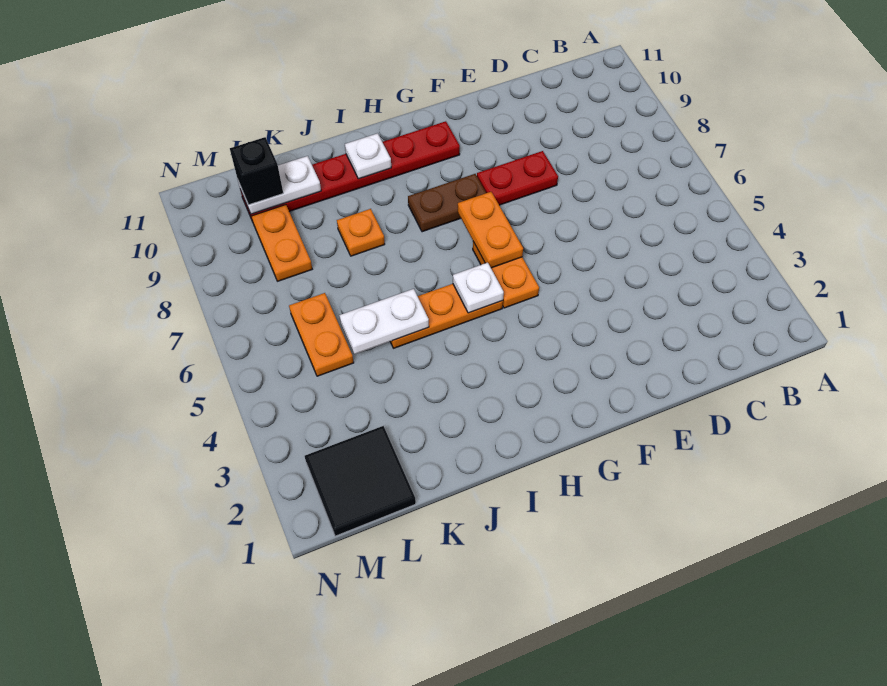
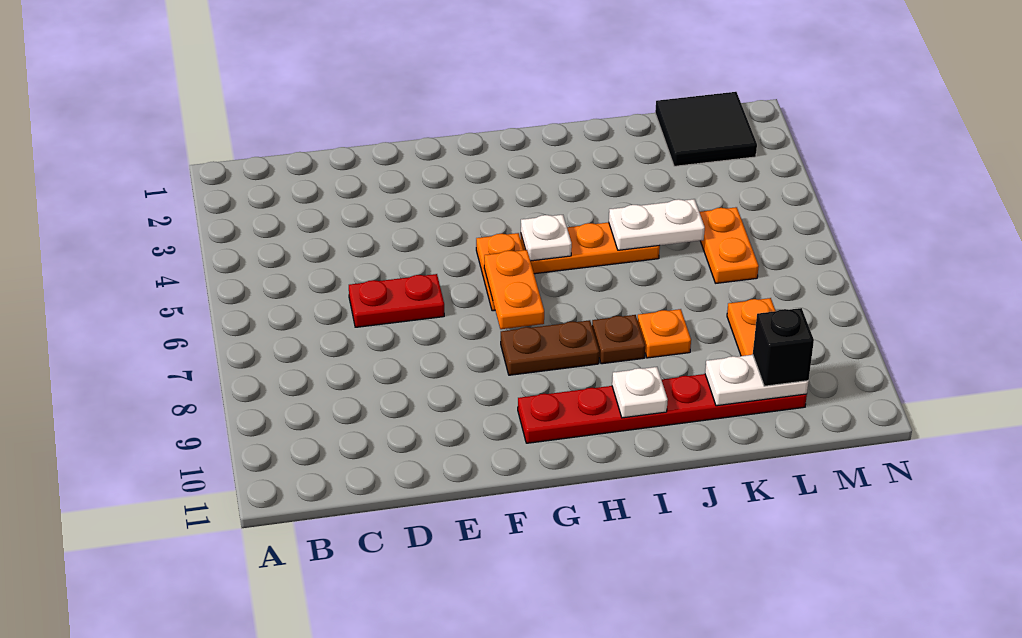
red plate E8:F8 level 1 -> red plate D6:E6 level 1
none -> brown plate I8 level 1

